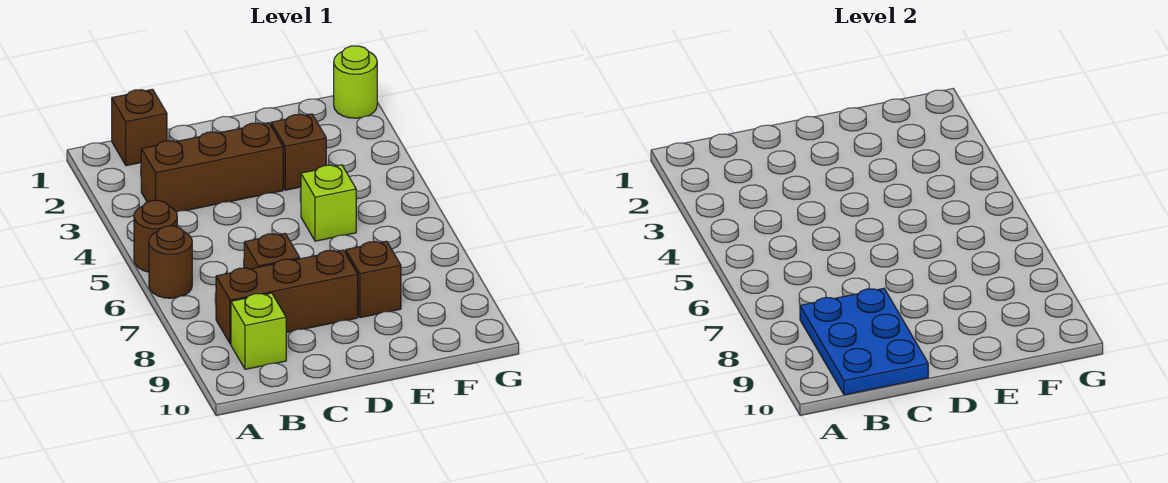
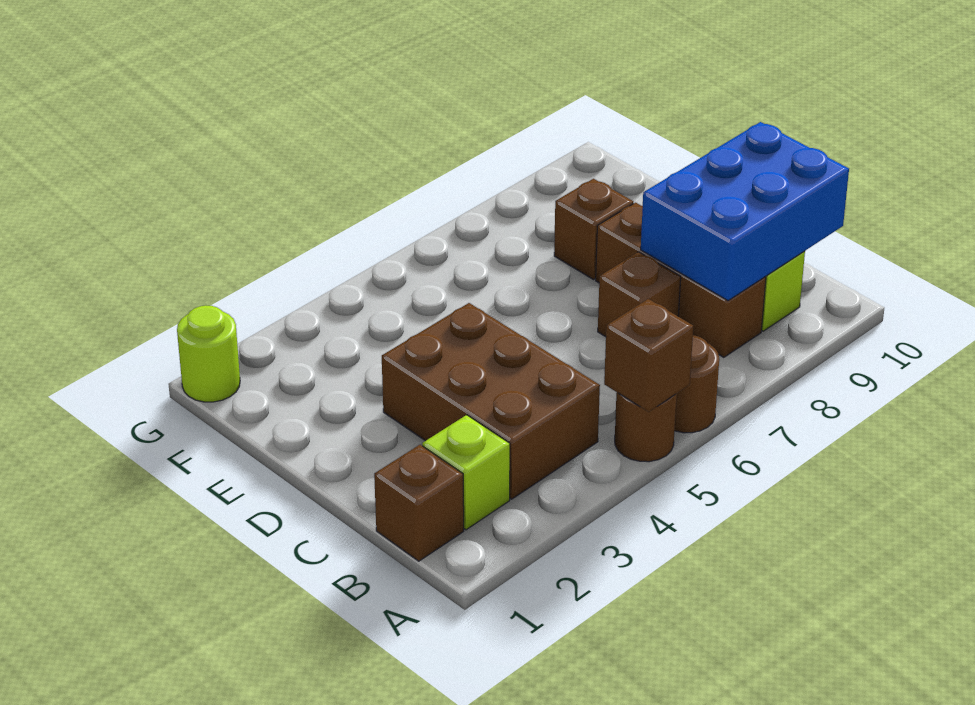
brown brick B3:D3 level 1 -> brown brick B3:D4 level 1
blue plate B8:C10 level 2 -> blue brick B8:C10 level 2
brown brick E3 level 1 -> brown brick A5 level 2
lime brick E5 level 1 -> lime brick B2 level 1

